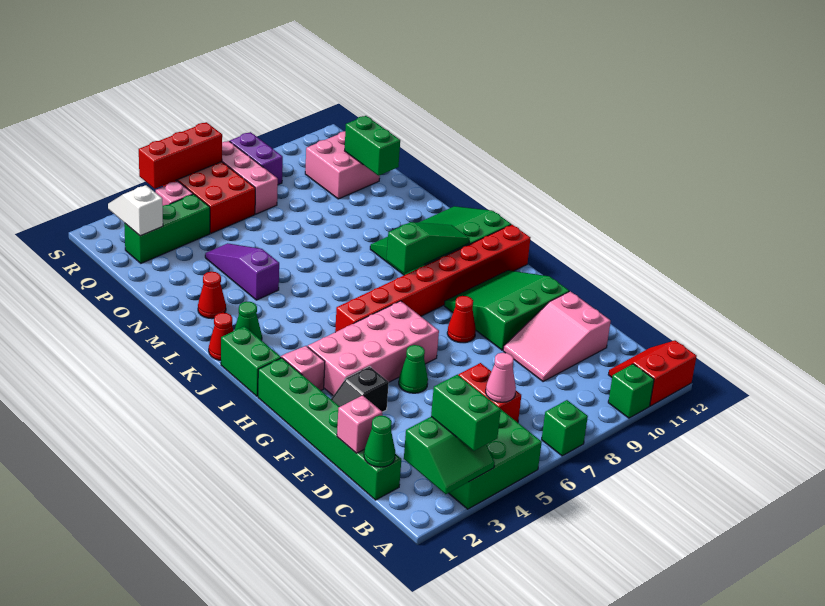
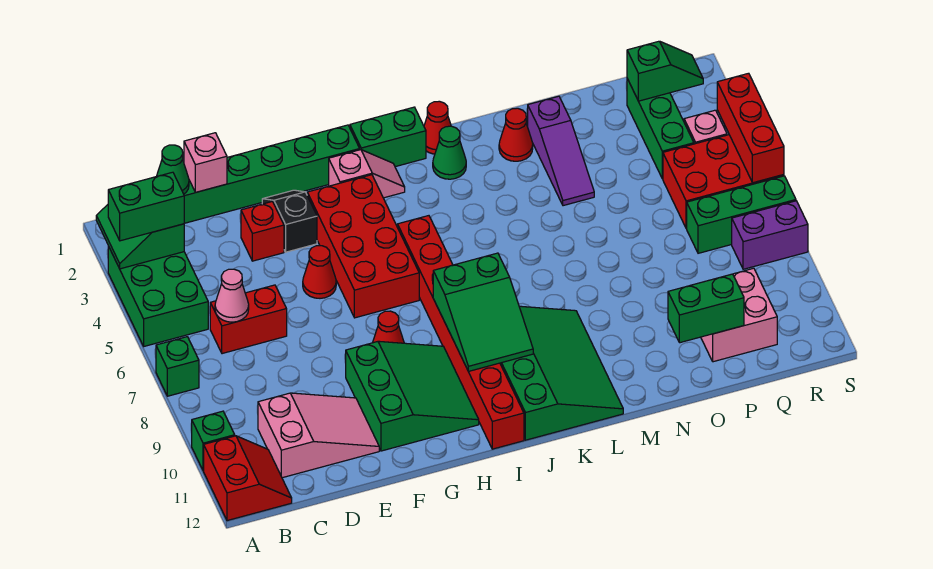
pink slope D9:E11 level 1 top 11 -> pink slope C10:E11 level 1 top C
none -> red brick E3 level 1
green cone F5 level 1 -> red cone F5 level 1
pink brick G3:H6 level 1 -> red brick G3:H6 level 1
green slope J8:J10 level 2 top 8 -> green slope I8:J10 level 2 top 8
purple slope M4:O4 level 1 top M -> purple slope N2:N4 level 1 top 2
white slope Q2:R2 level 2 top Q -> green slope Q2:R2 level 2 top Q
pink brick Q7:S7 level 1 -> green brick Q7:S7 level 1

